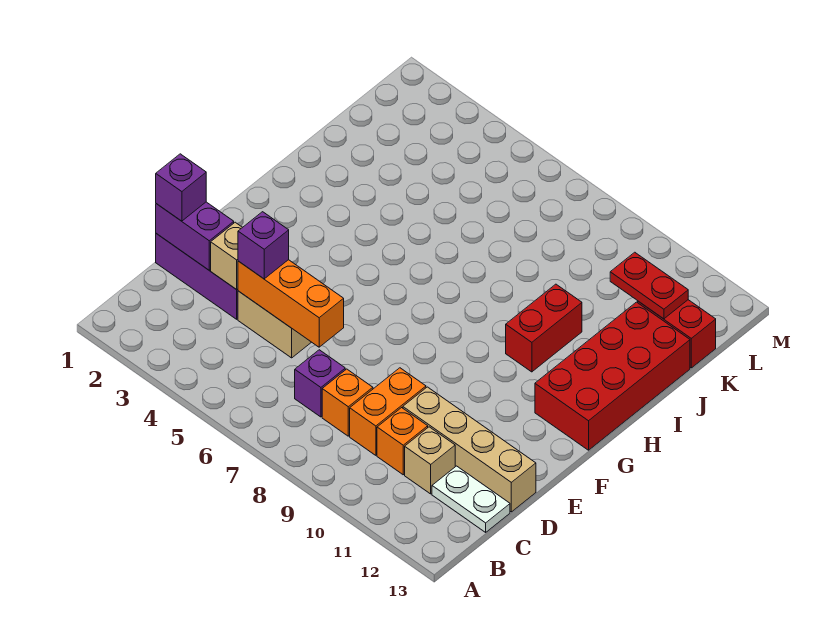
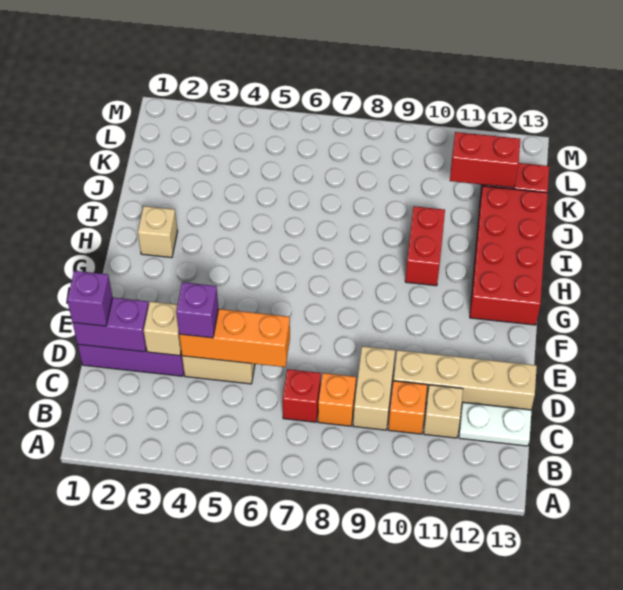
purple brick C7 level 1 -> red brick C7 level 1
orange brick C9:D9 level 1 -> tan brick C9:D9 level 1
none -> tan brick H2 level 1
red plate K11:K12 level 2 -> red brick K11:K12 level 2

